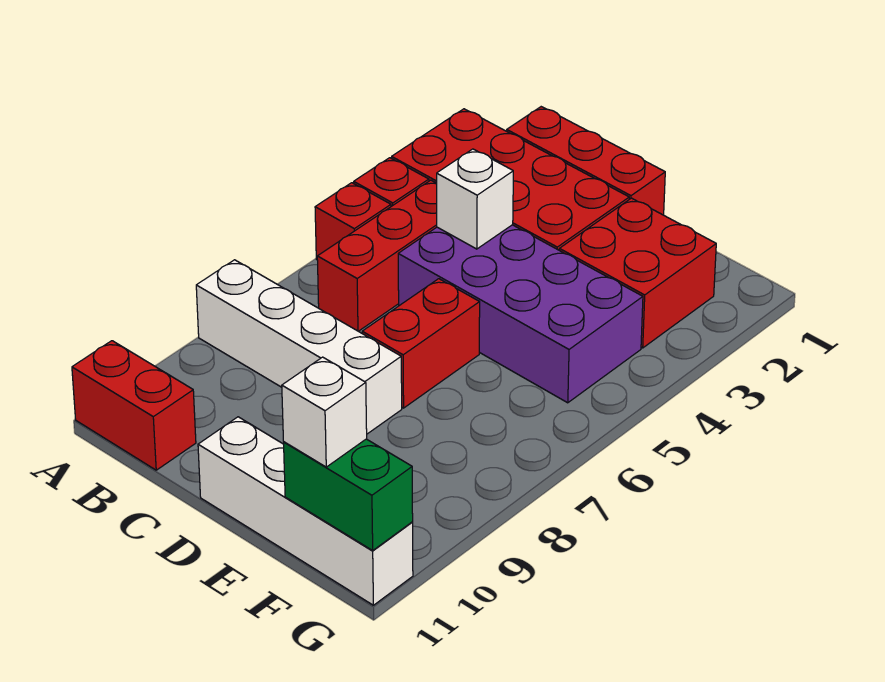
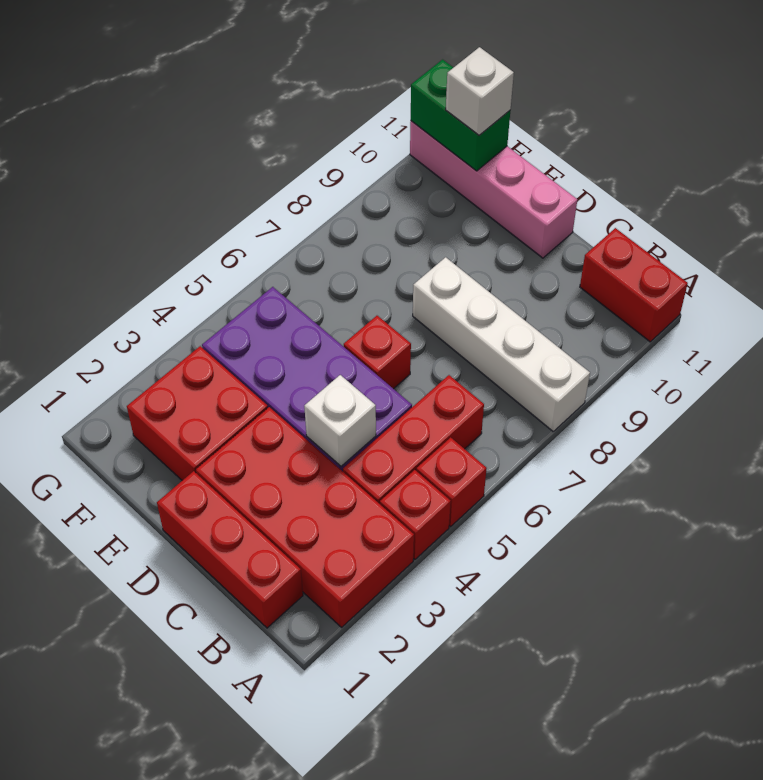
red brick D6:D7 level 1 -> red brick D6 level 1
white brick D11:G11 level 1 -> pink brick D11:G11 level 1

